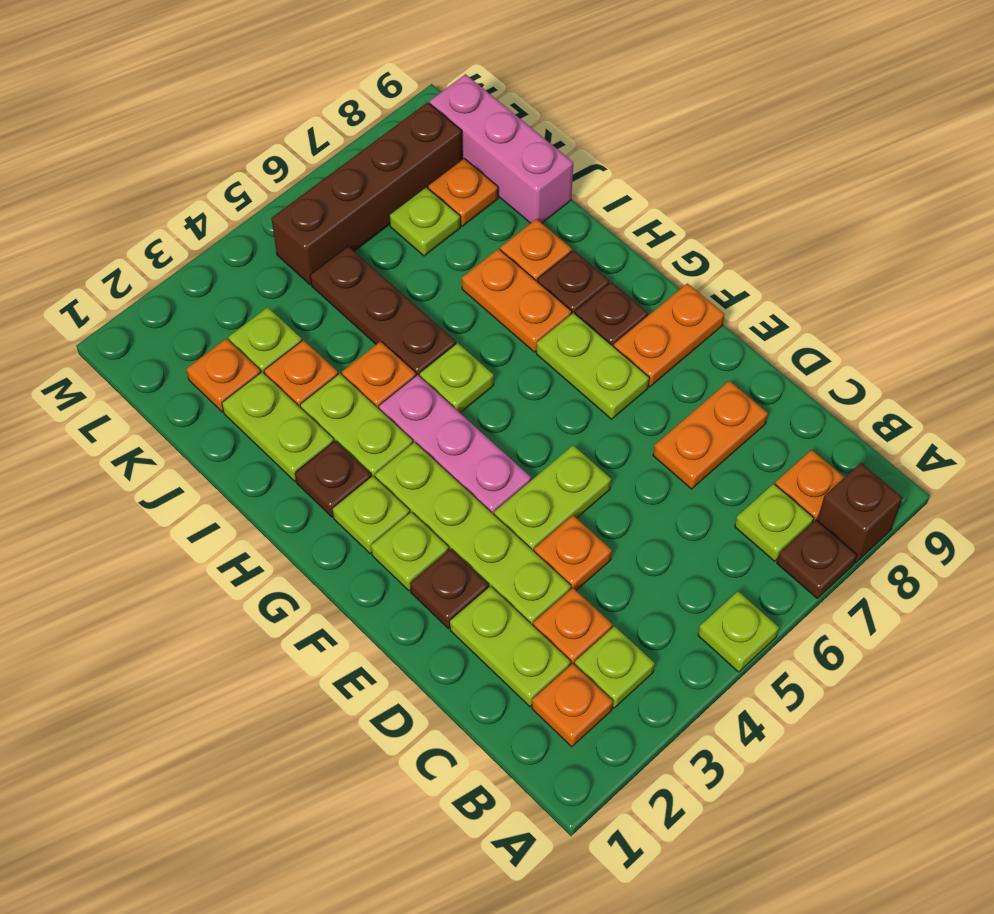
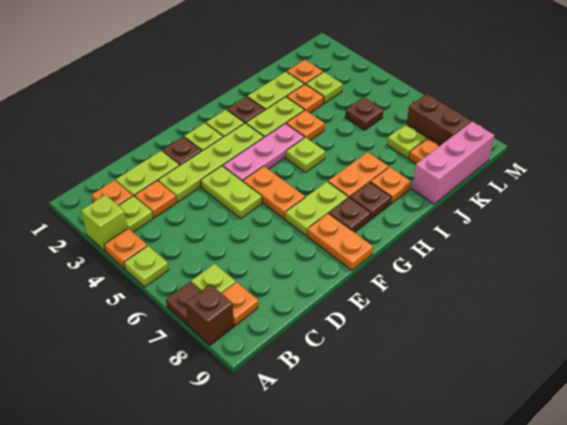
none -> lime brick A3 level 1
orange plate D4 level 1 -> orange plate A4 level 1
orange plate D7:D8 level 1 -> orange plate F5:F6 level 1
brown plate I5:K5 level 1 -> brown plate K5 level 1
brown brick L5:L8 level 1 -> brown brick L7:L8 level 1

